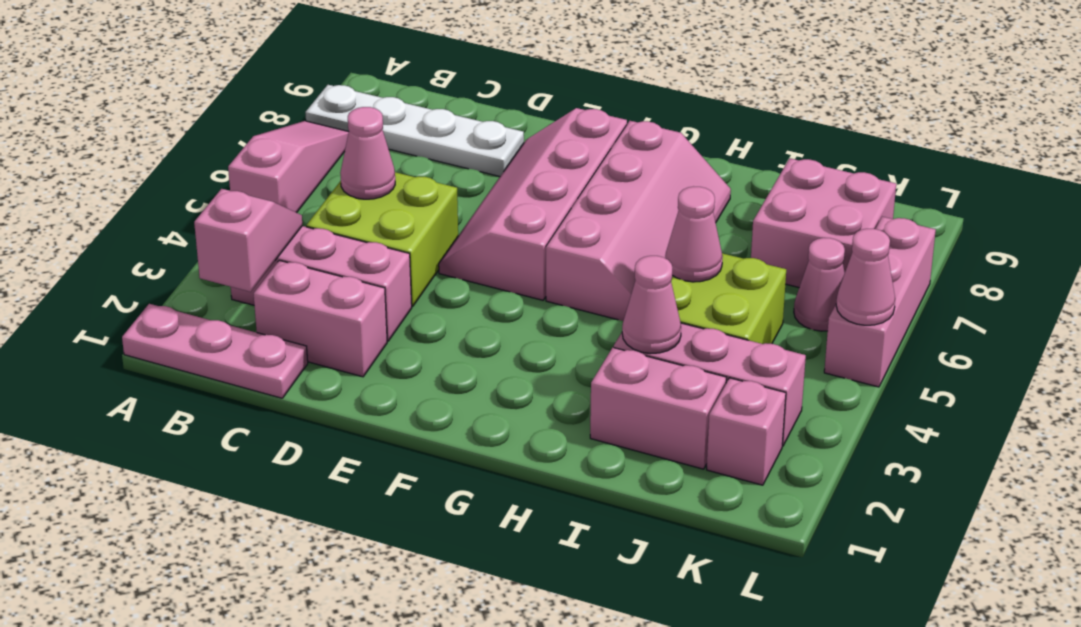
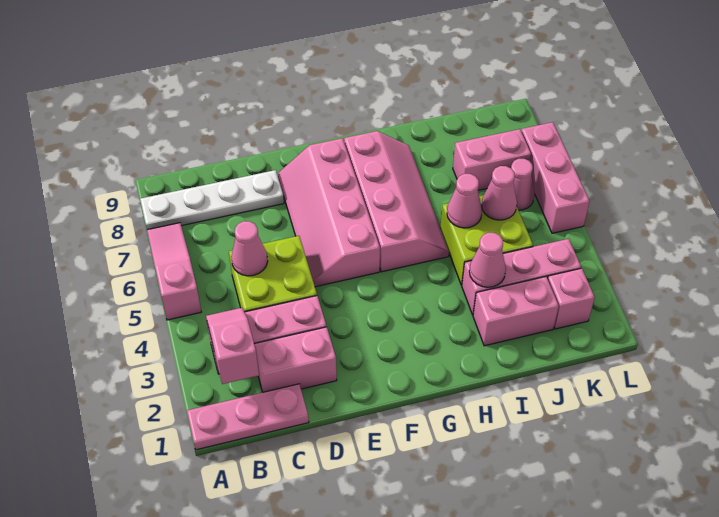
pink brick J7:K8 level 1 -> pink brick J7:K7 level 1
pink cone L5 level 2 -> pink cone J5 level 2

